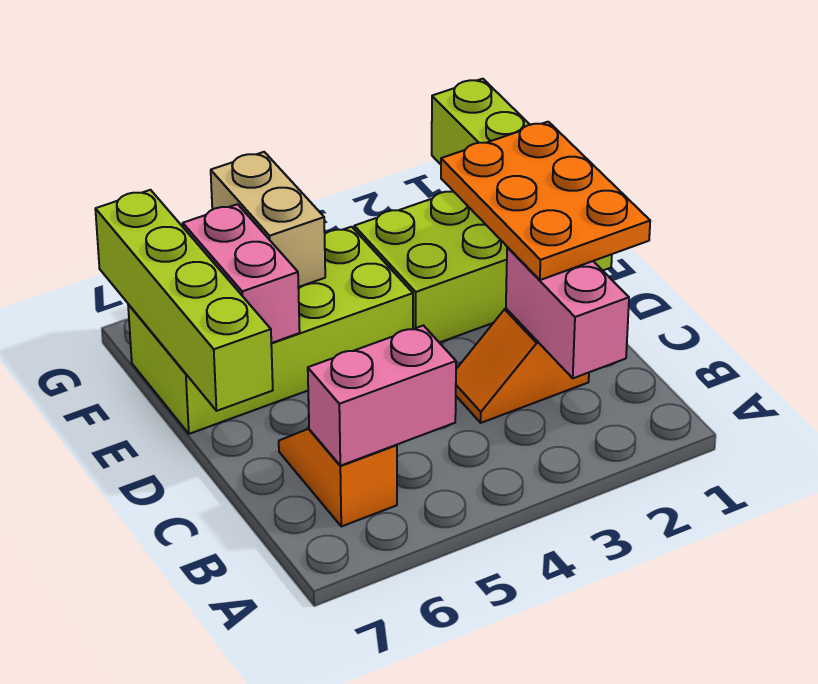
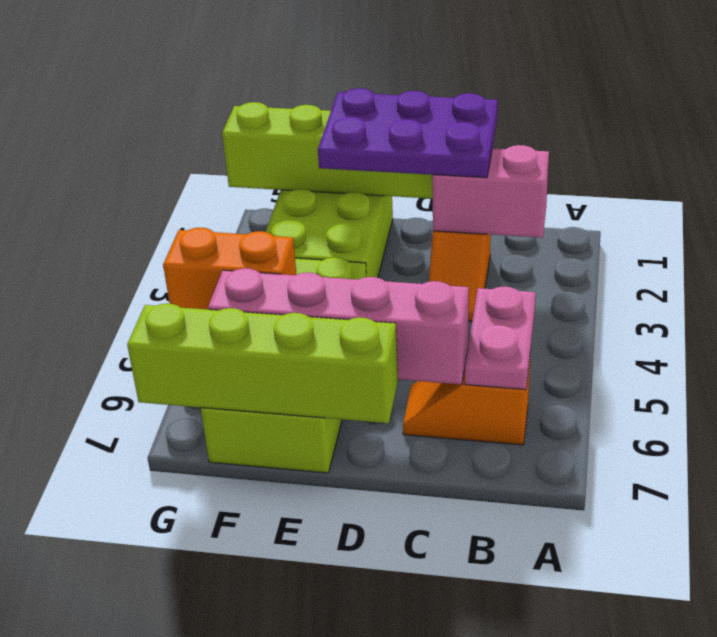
pink brick B5:B6 level 2 -> pink plate B5:B6 level 2
orange plate C1:E2 level 3 -> purple plate C1:E2 level 3
pink brick E6:F6 level 2 -> pink brick C6:F6 level 2
tan brick F5:G5 level 2 -> orange brick F5:G5 level 2

